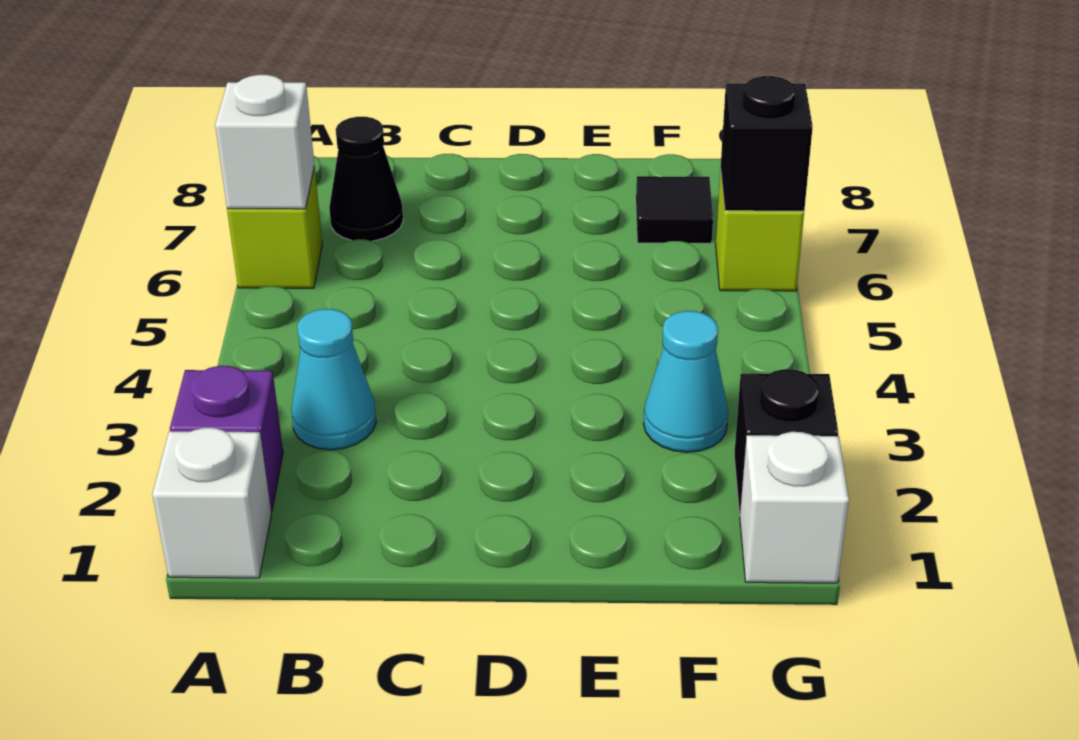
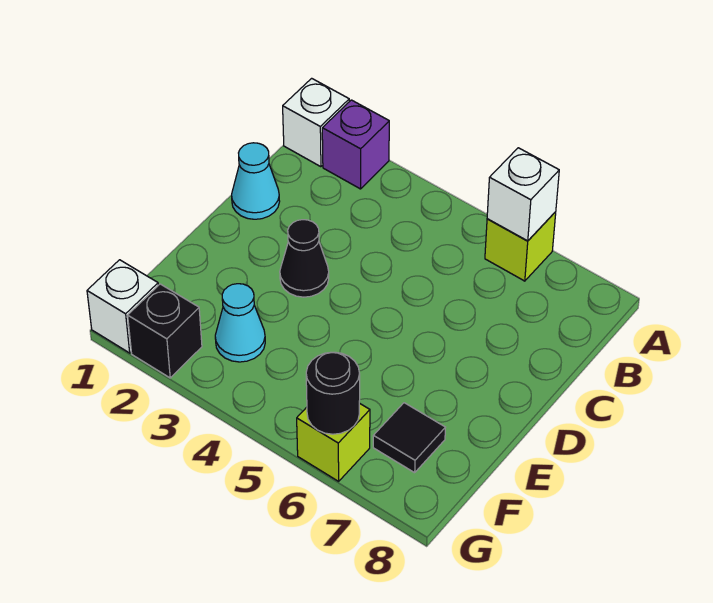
cyan cone B3 level 1 -> cyan cone C1 level 1
black cone B7 level 1 -> black cone D3 level 1
black brick G6 level 2 -> black round brick G6 level 2

